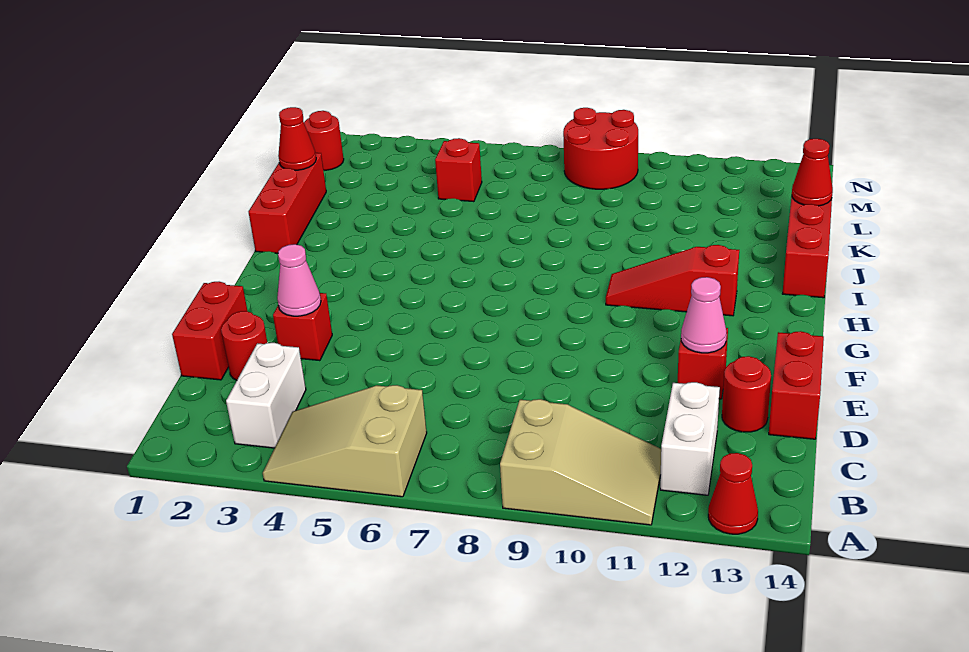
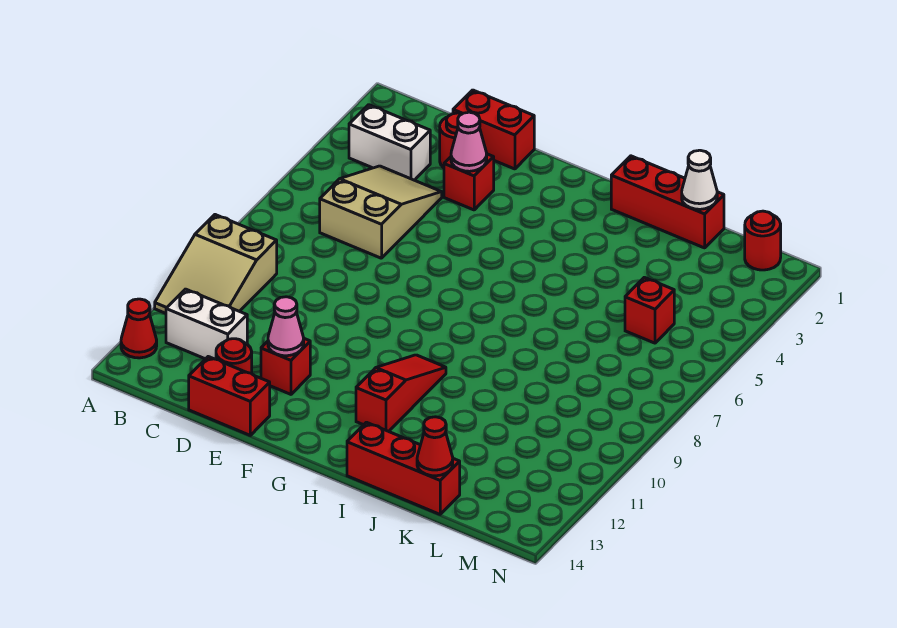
tan slope A4:B6 level 1 top 6 -> tan slope C4:D6 level 1 top 6
red cone K1 level 2 -> white cone K1 level 2
red round brick M8:N9 level 1 -> none

